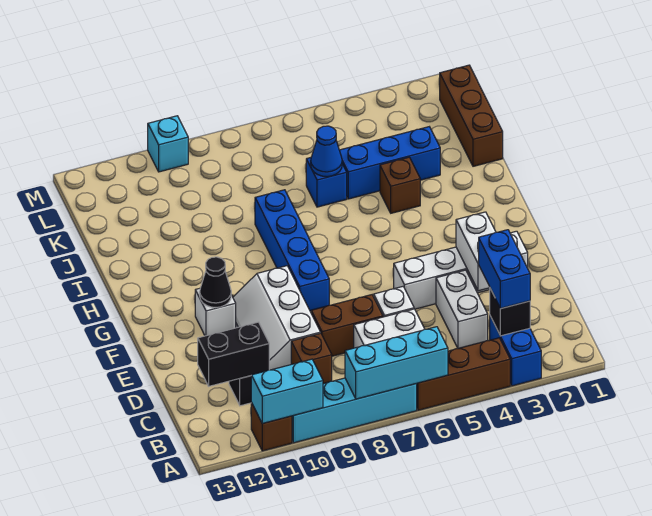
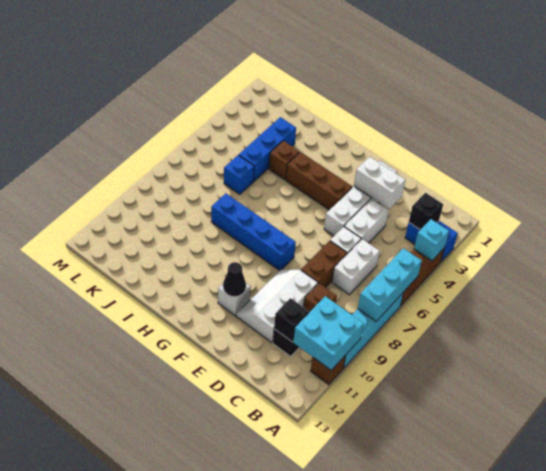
cyan brick A10:A11 level 2 -> cyan brick A10:B11 level 2
blue brick B3:C3 level 3 -> none
white brick C4:D4 level 1 -> white brick D4:D5 level 1
black brick C11:C12 level 2 -> black brick C11 level 2
white slope D9:F10 level 1 top 9 -> white slope D9:E11 level 1 top D
brown brick J1:L1 level 1 -> brown brick F4:H4 level 1
blue cone J6 level 2 -> none
cyan brick M10 level 1 -> cyan brick A4 level 2

